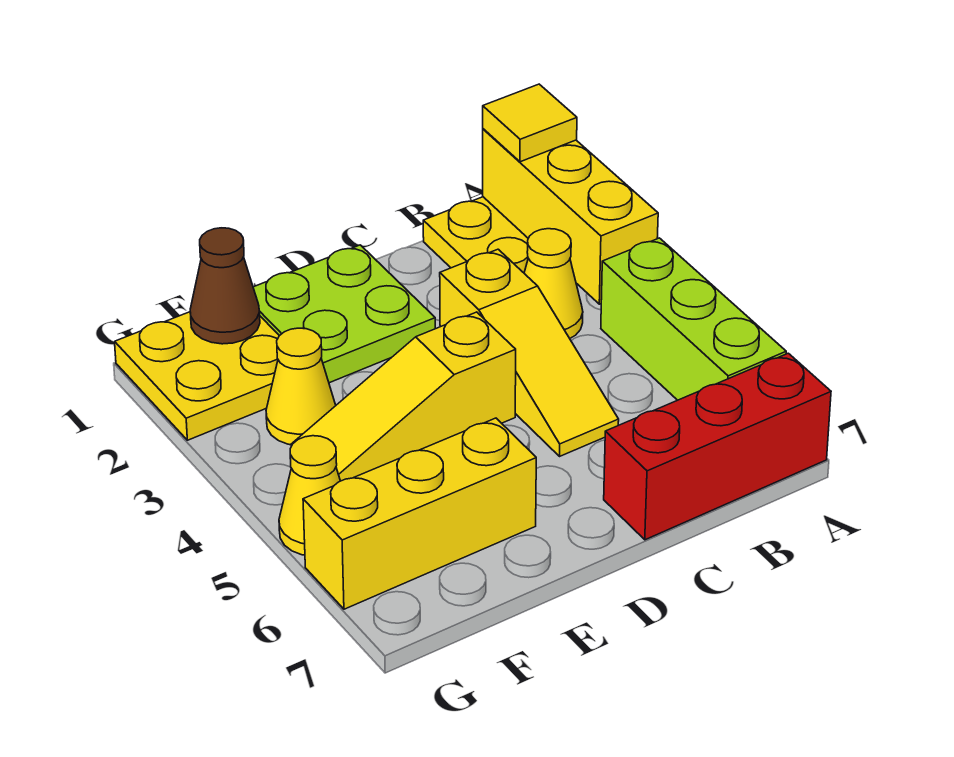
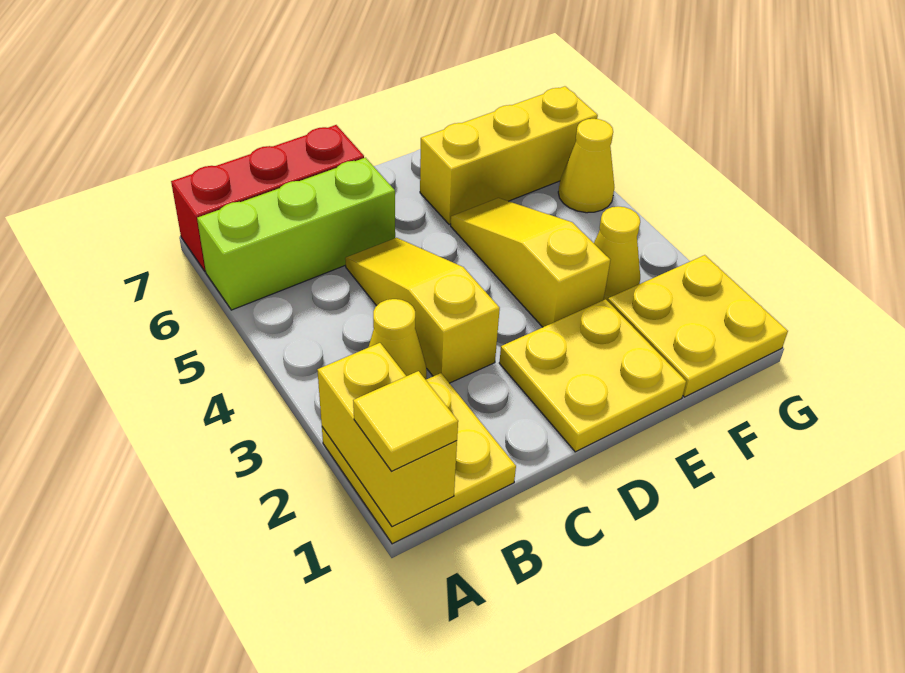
yellow brick A1:A3 level 2 -> yellow brick A1:A2 level 2
lime brick A4:A6 level 1 -> lime brick A6:C6 level 1
lime plate D1:E2 level 1 -> yellow plate D1:E2 level 1
yellow slope D4:F4 level 1 top D -> yellow slope E3:E5 level 1 top 3
brown cone F1 level 2 -> none

